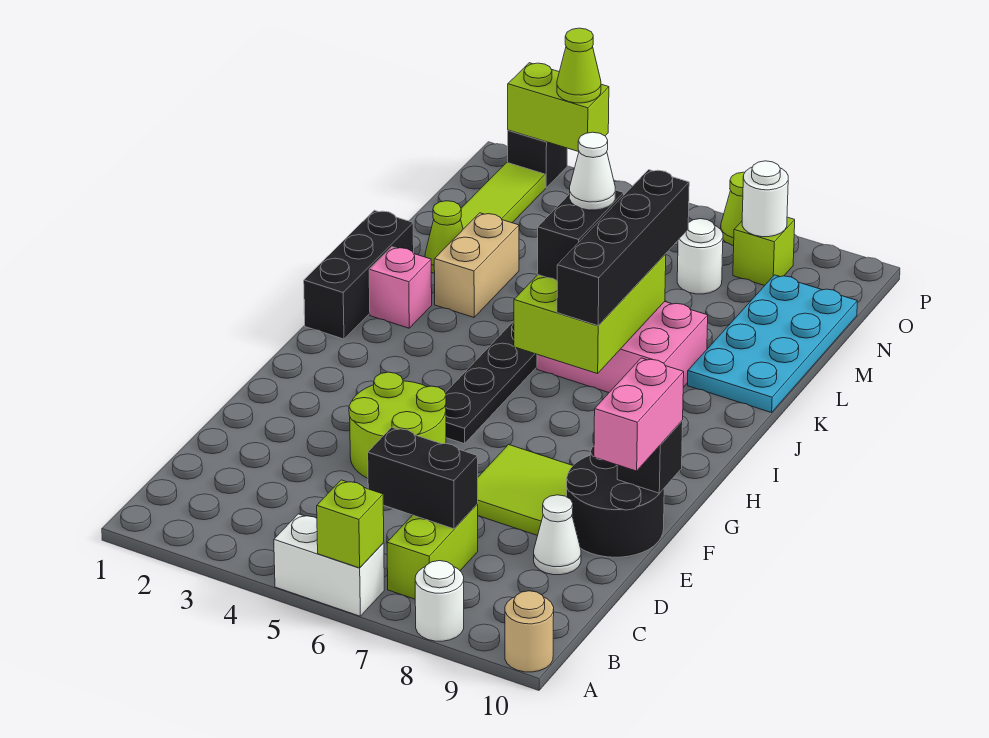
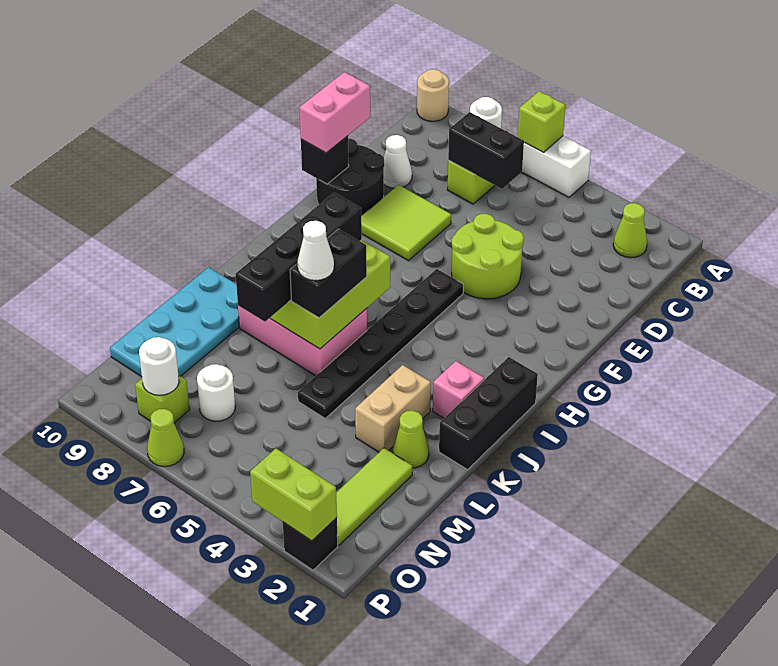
lime cone P3 level 3 -> lime cone B2 level 1

